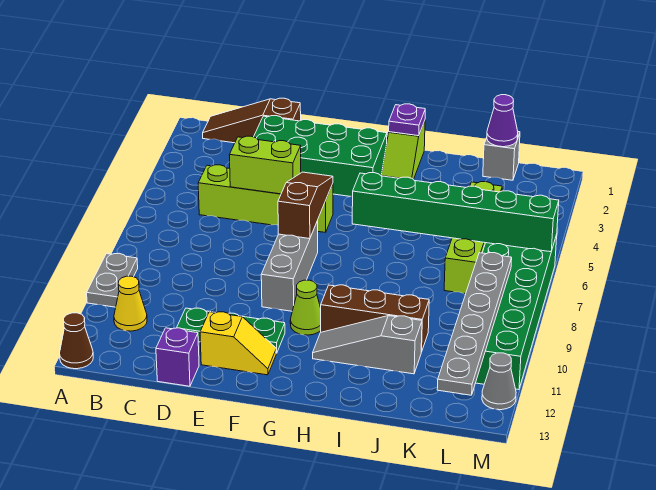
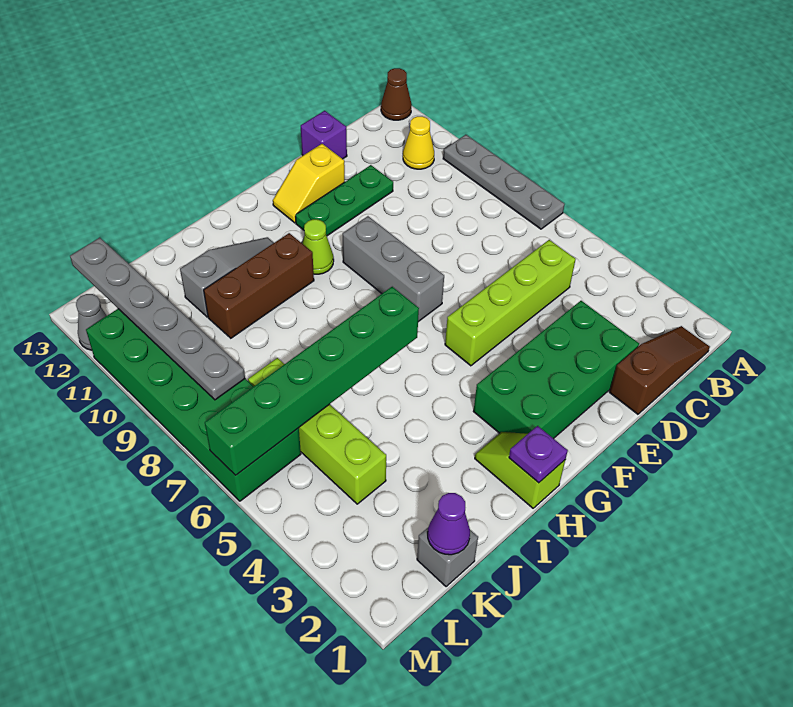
grey plate A9:A10 level 1 -> grey plate A7:A10 level 1
lime brick D5:E5 level 2 -> none
brown slope F5:F7 level 2 top 7 -> none

